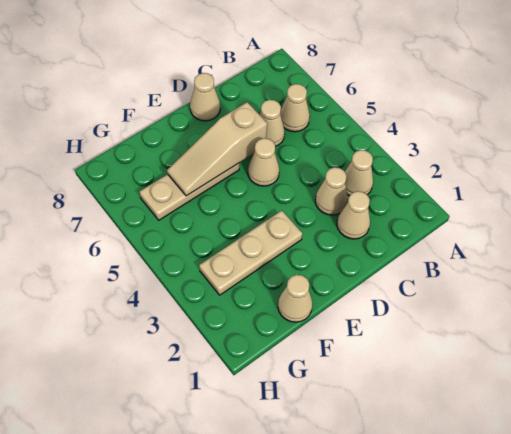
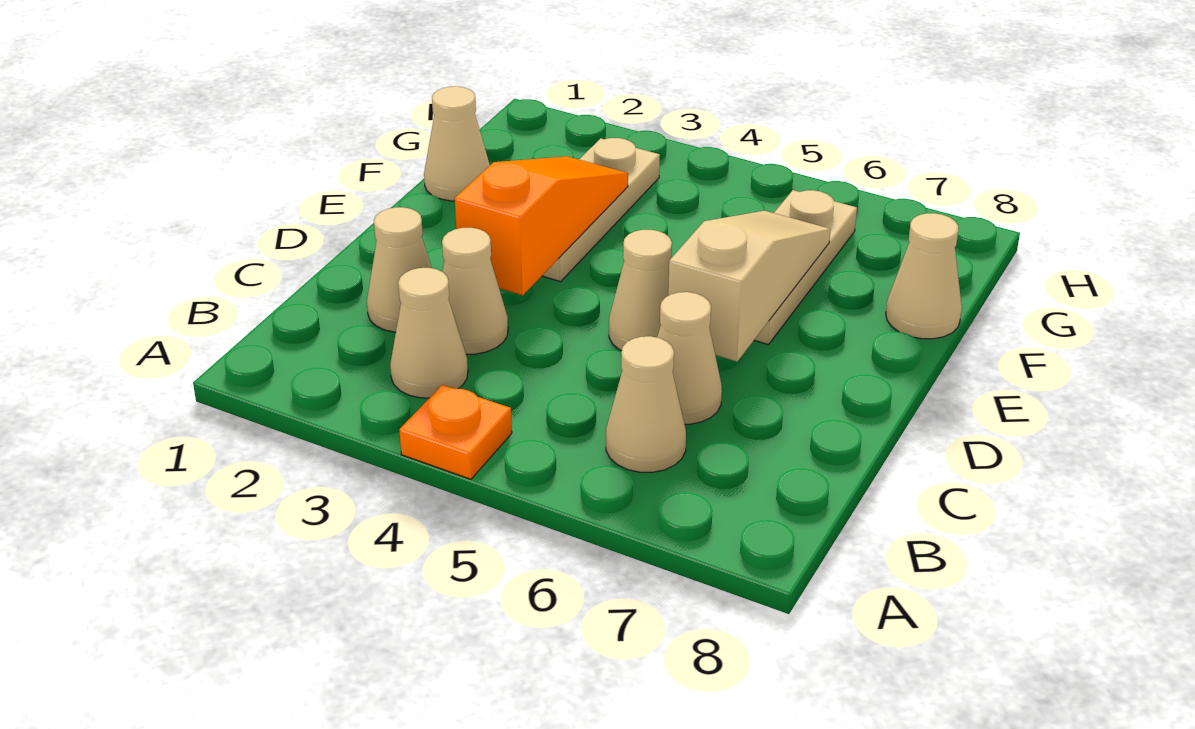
none -> orange plate A4 level 1
none -> orange slope D3:F3 level 2 top D
tan cone D8 level 1 -> tan cone F8 level 1

